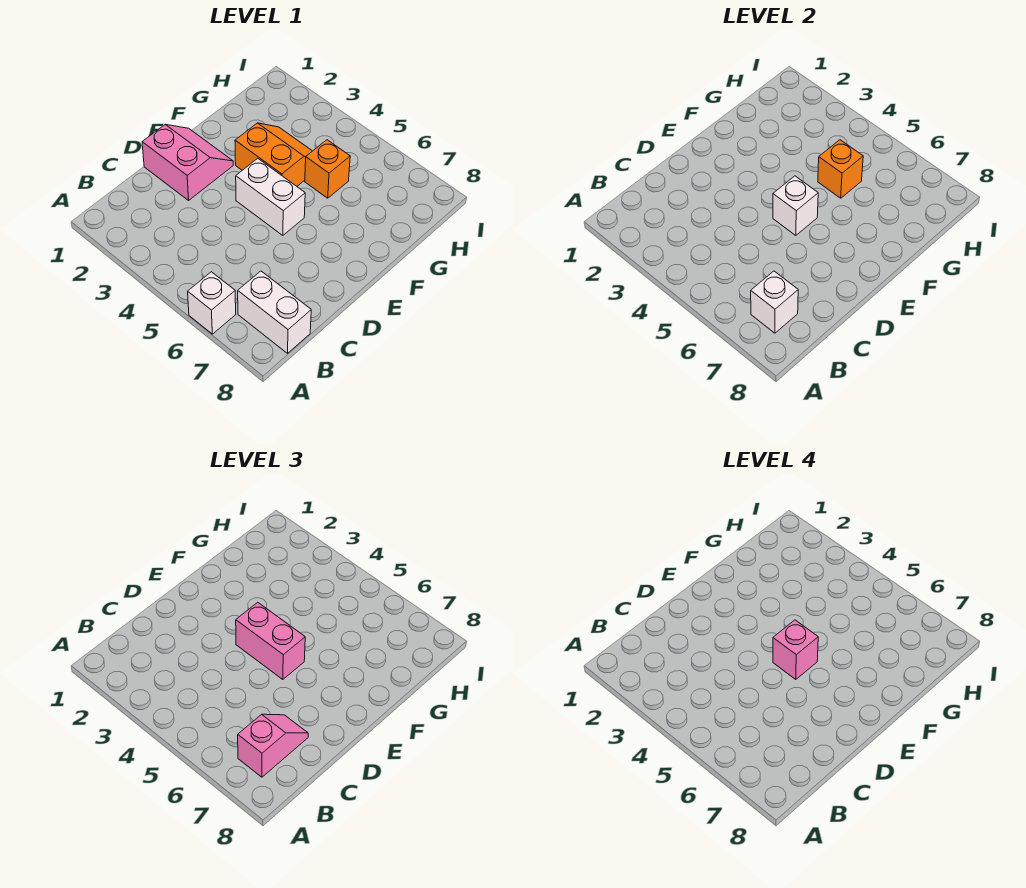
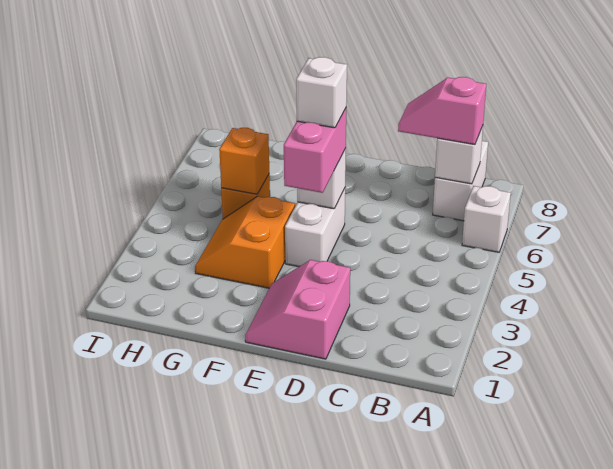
pink brick E5 level 4 -> white brick E5 level 4

